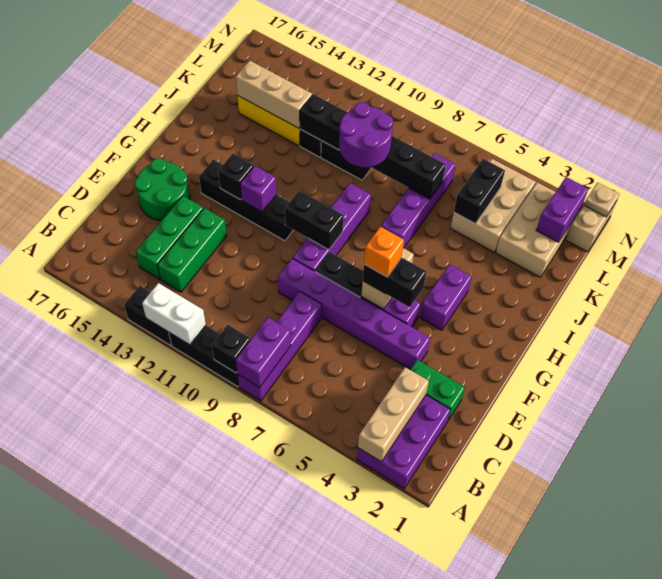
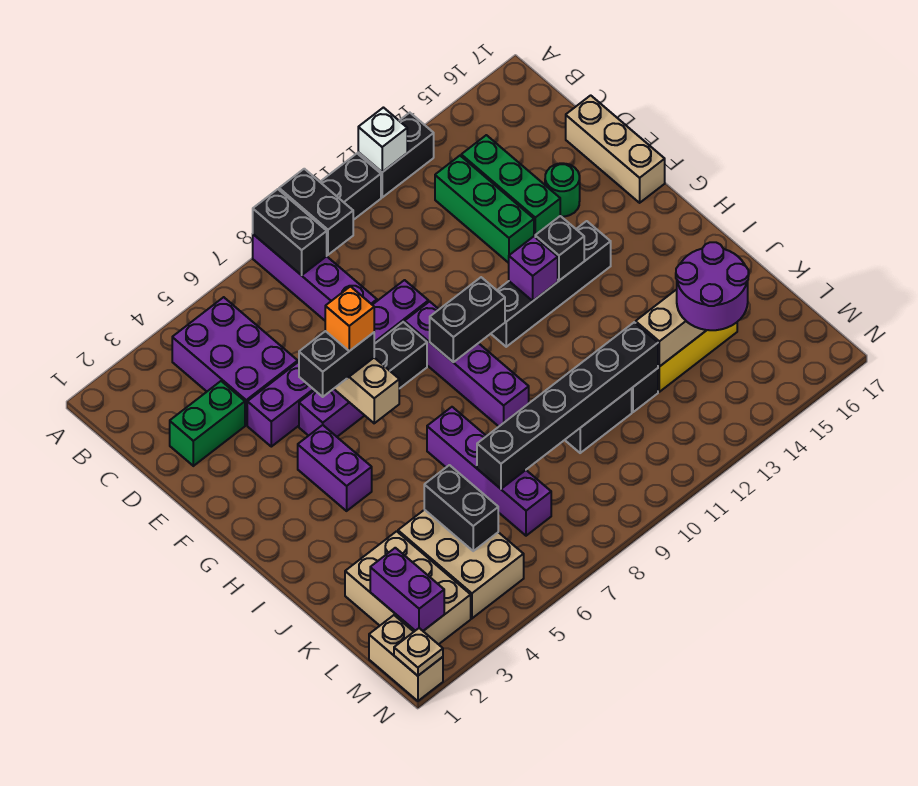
purple brick A2:C3 level 1 -> purple brick B4:D5 level 1
tan brick A3:C3 level 2 -> tan brick D17:F17 level 1
purple brick A8:B8 level 2 -> black brick A8:B8 level 2
black brick A9 level 2 -> black brick A9:B9 level 2
white brick A11:A12 level 2 -> white brick A12 level 2
green round brick E15:F16 level 1 -> green round brick E15 level 1
purple round brick J9:K10 level 3 -> purple round brick K14:L15 level 3

